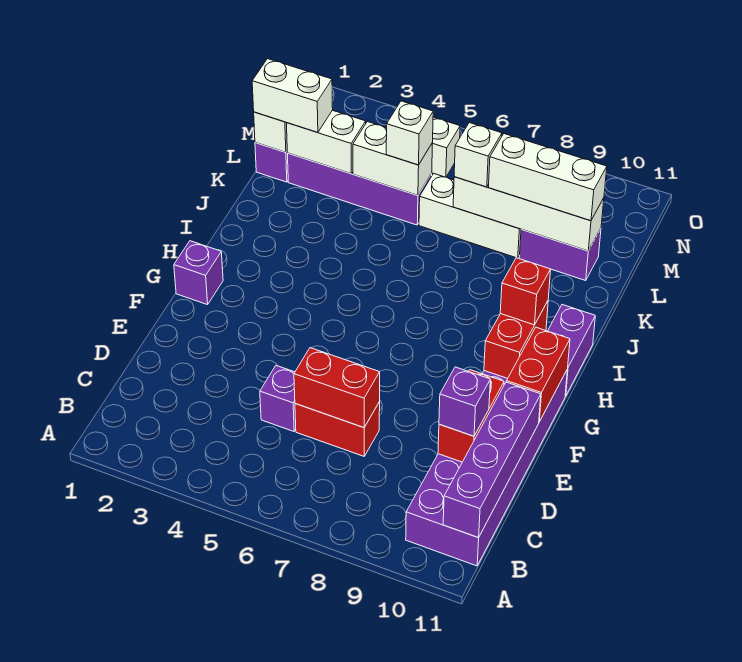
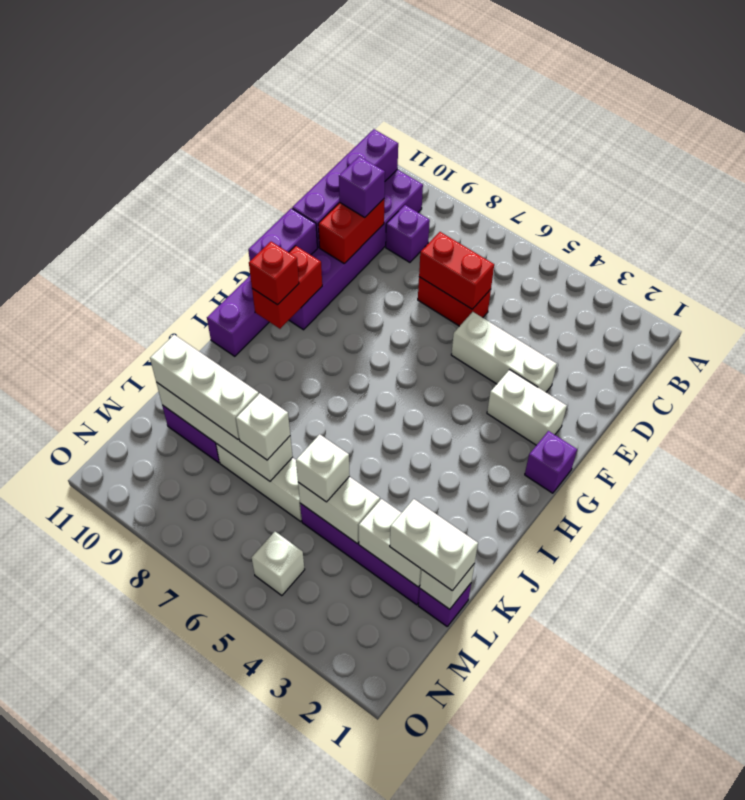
purple brick D5 level 1 -> purple brick C9 level 1
none -> white brick E3:E5 level 1
none -> white brick F2:F3 level 1
red brick F11:G11 level 2 -> purple brick F11:G11 level 2

